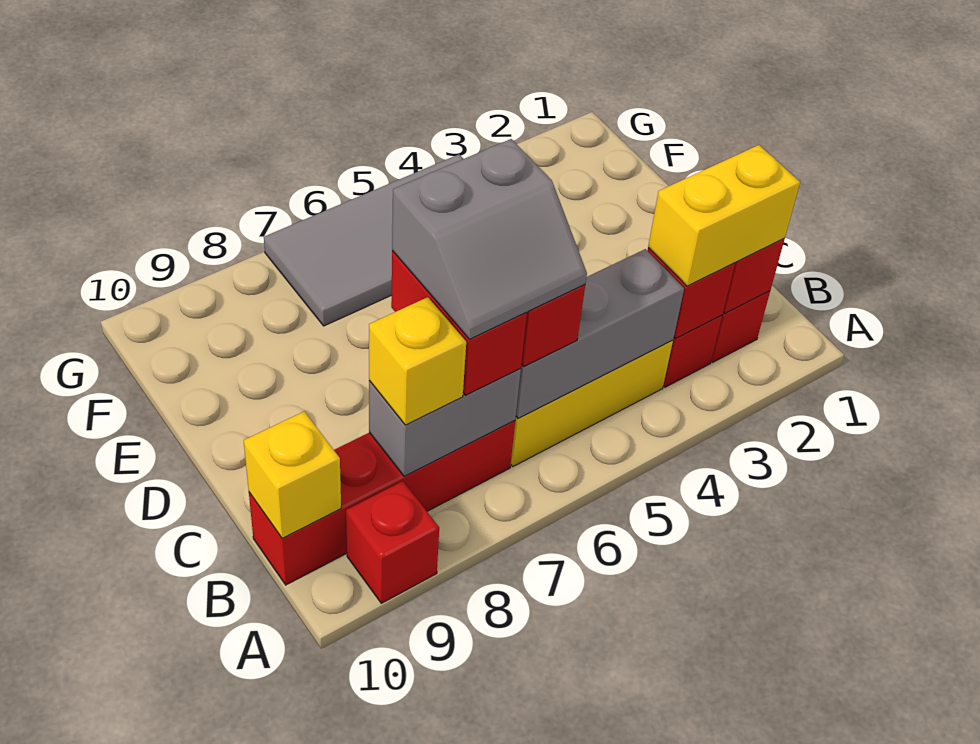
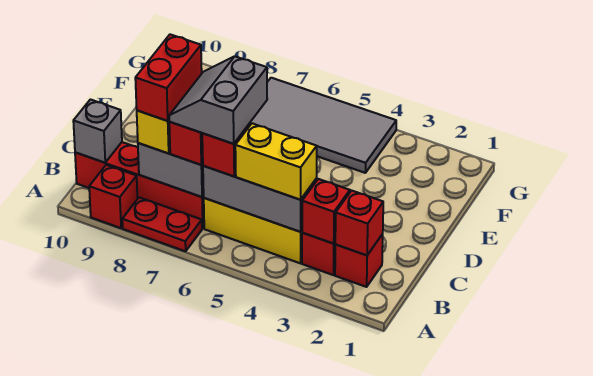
none -> red plate A7:A8 level 1
yellow brick B2:B3 level 3 -> yellow brick B4:B5 level 3
grey slope B6:C7 level 4 top C -> grey slope B6:C7 level 4 top 6
none -> red brick B8:C8 level 4
yellow brick B10 level 2 -> grey brick B10 level 2

